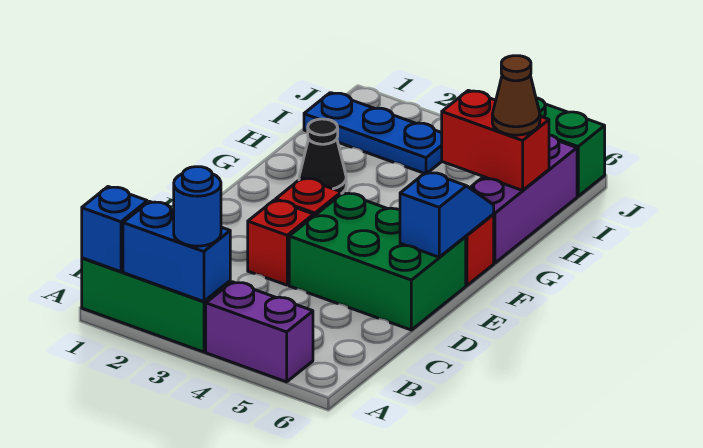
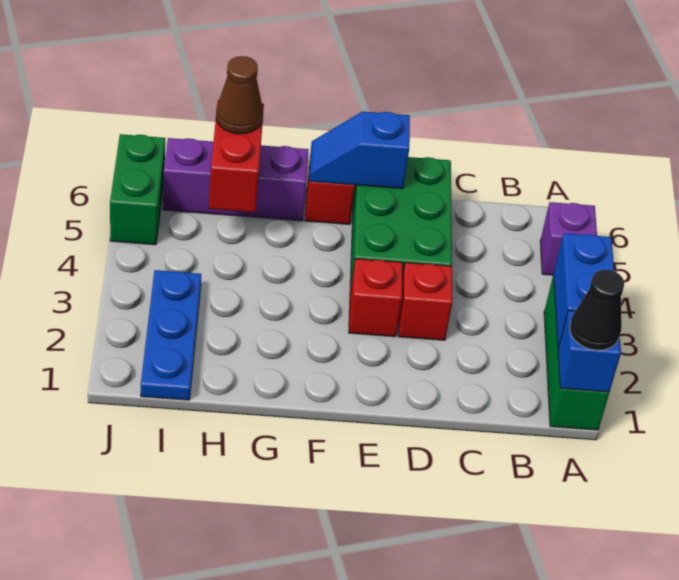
blue round brick A3 level 3 -> none
purple brick A4:A5 level 1 -> purple brick A5 level 1
black cone G2 level 1 -> black cone A1 level 3

